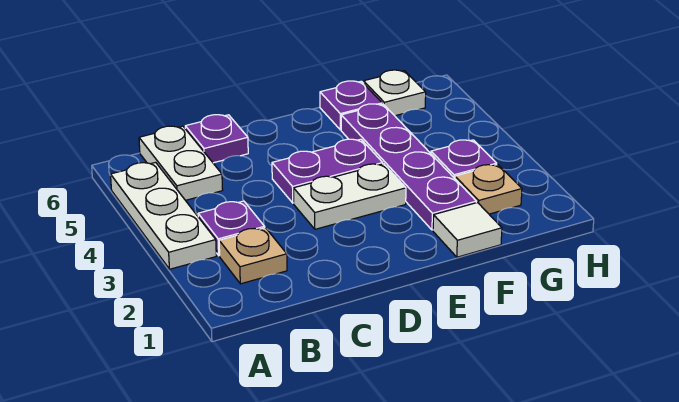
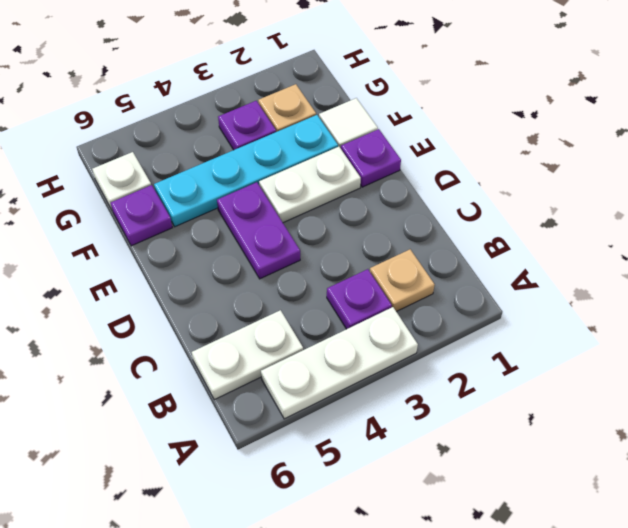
purple plate C6 level 1 -> purple plate E1 level 1
white plate D3:E3 level 1 -> white plate E2:E3 level 1
purple plate F2:F5 level 1 -> cyan plate F2:F5 level 1

